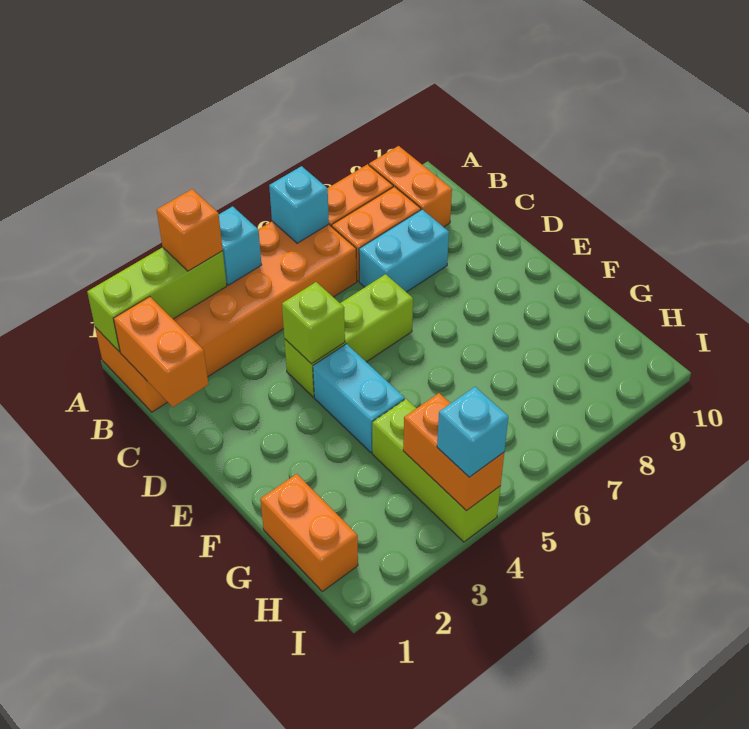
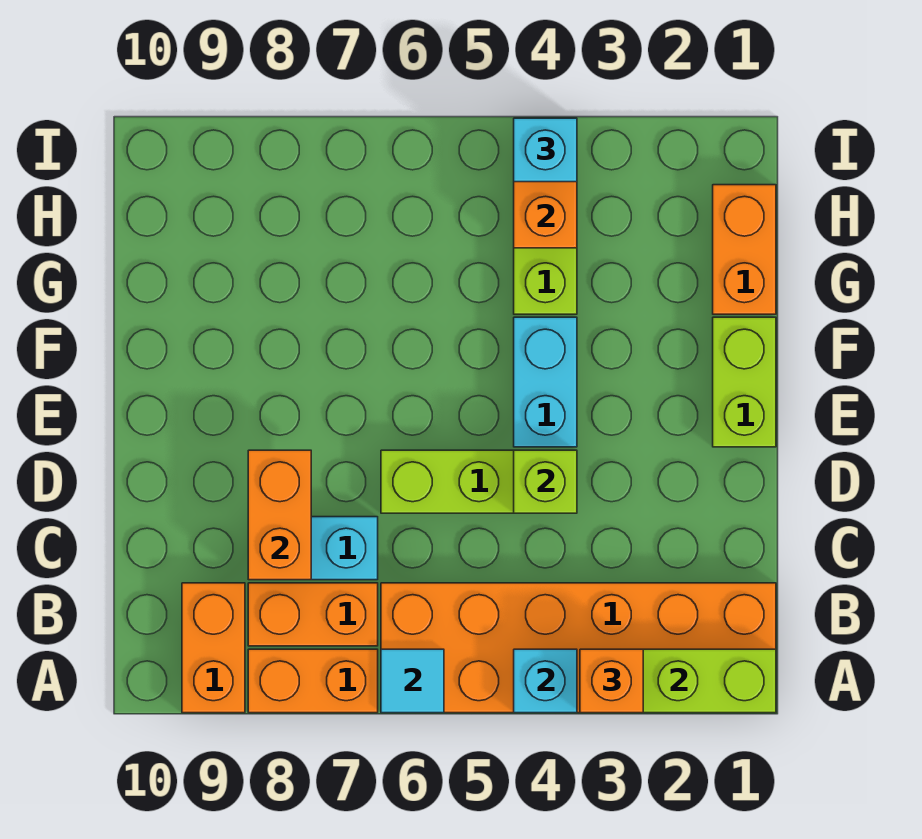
cyan brick A6 level 2 -> cyan tile A6 level 2
orange brick B1:C1 level 2 -> orange brick C8:D8 level 2
none -> lime brick E1:F1 level 1

